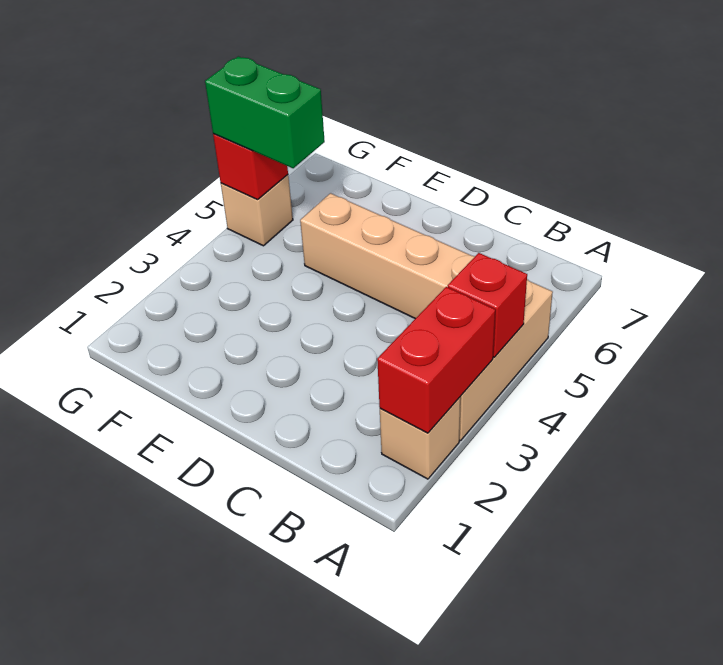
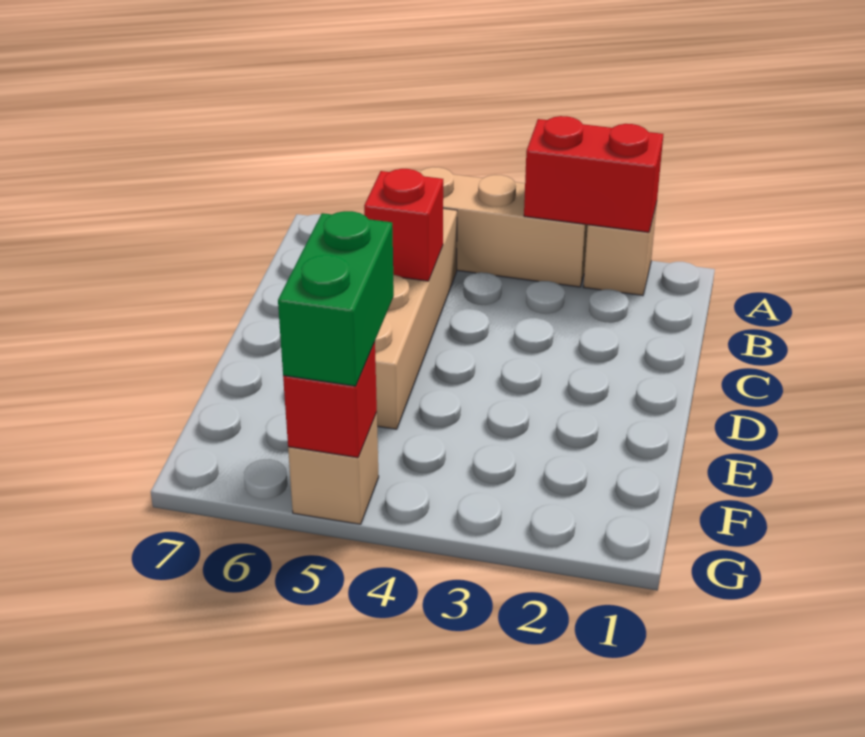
red brick A4 level 2 -> red brick C5 level 2

